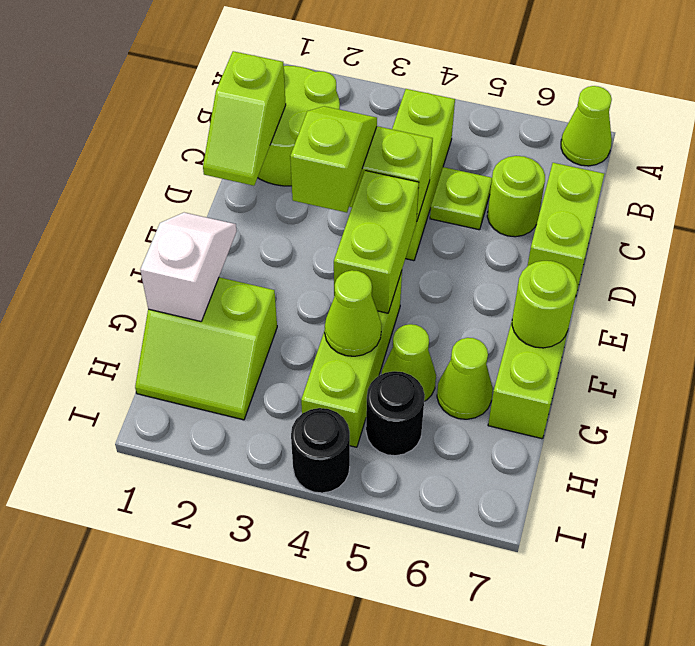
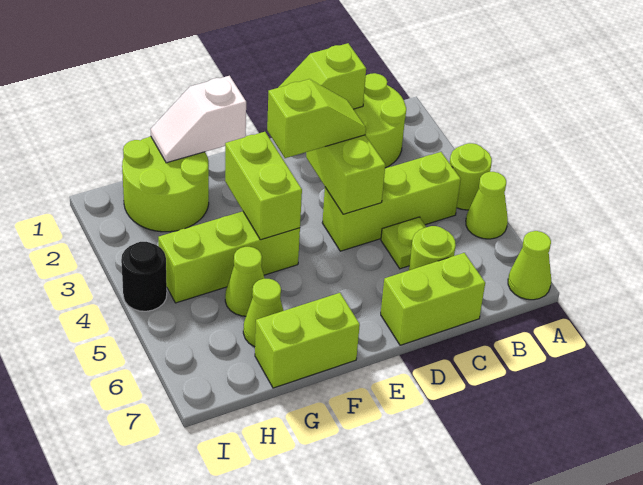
lime brick E4:F4 level 2 -> lime brick F3:F4 level 2
white slope F1:G1 level 2 top G -> white slope F1:G1 level 2 top F
lime round brick F7 level 2 -> lime round brick A4 level 1
lime slope G1:H2 level 1 top G -> lime round brick G1:H2 level 1
lime cone G4 level 2 -> lime cone A5 level 1
black round brick H5 level 1 -> none

